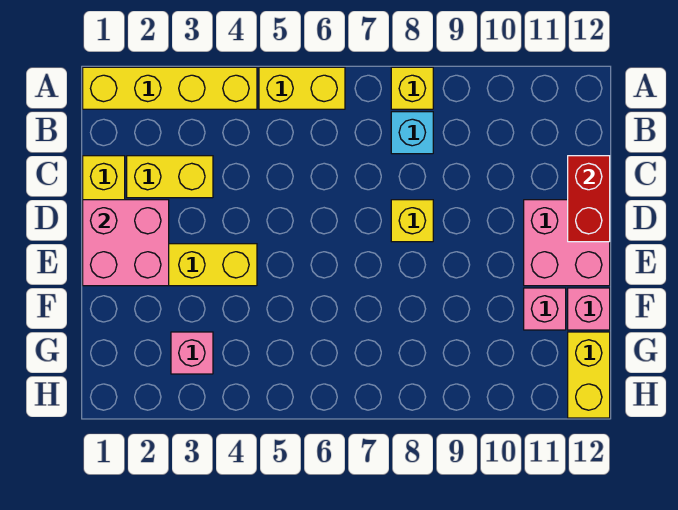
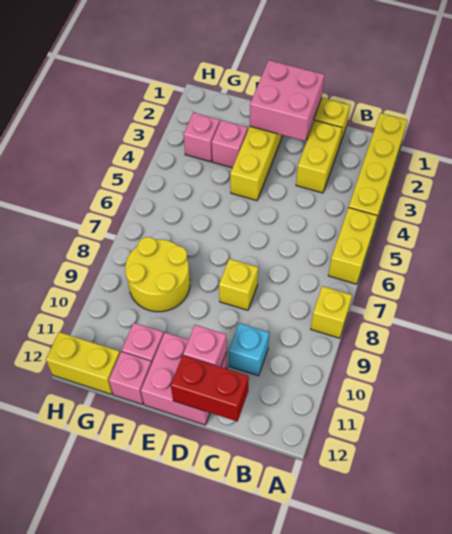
cyan brick B8 level 1 -> cyan brick C10 level 1
none -> pink brick D11 level 2
none -> pink brick F3 level 1
none -> yellow round brick F8:G9 level 1

